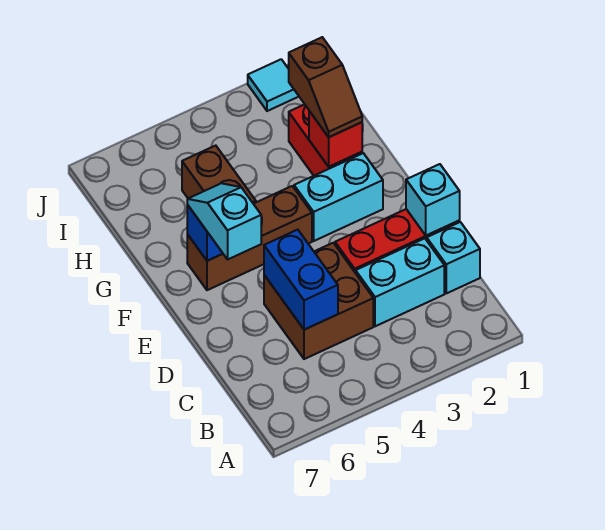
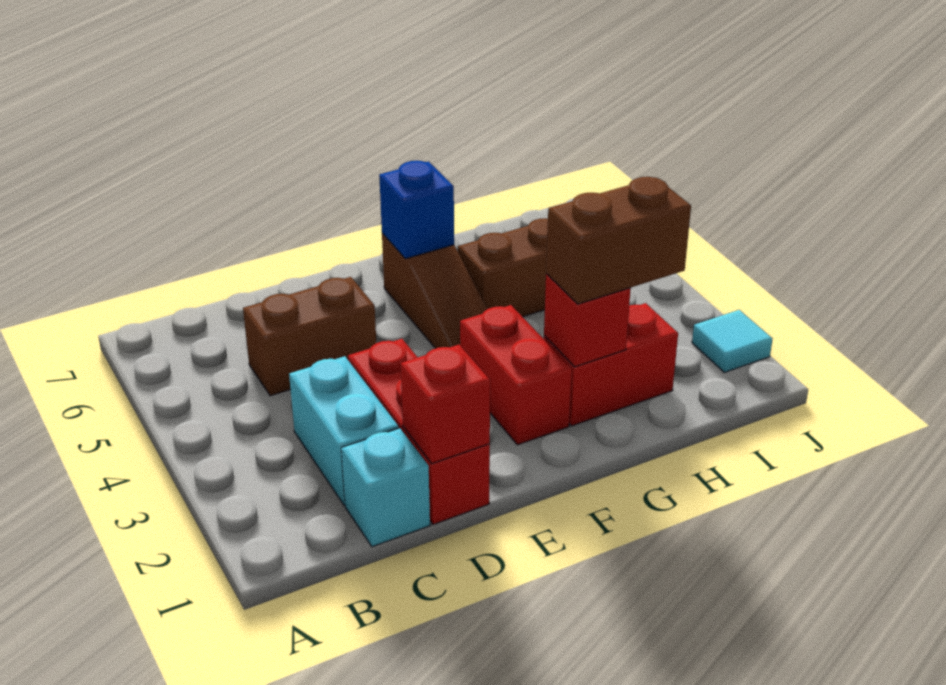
brown brick C4:D5 level 1 -> brown brick C5:D5 level 1
blue brick C5:D5 level 2 -> none
cyan brick D1 level 2 -> red brick D1 level 2
cyan slope E6:F6 level 3 top E -> none
cyan brick F2:F3 level 1 -> red brick F2:F3 level 1
brown brick F4:F6 level 1 -> brown slope F4:F6 level 1 top 6
brown slope G2:H2 level 3 top H -> brown brick G2:H2 level 3

